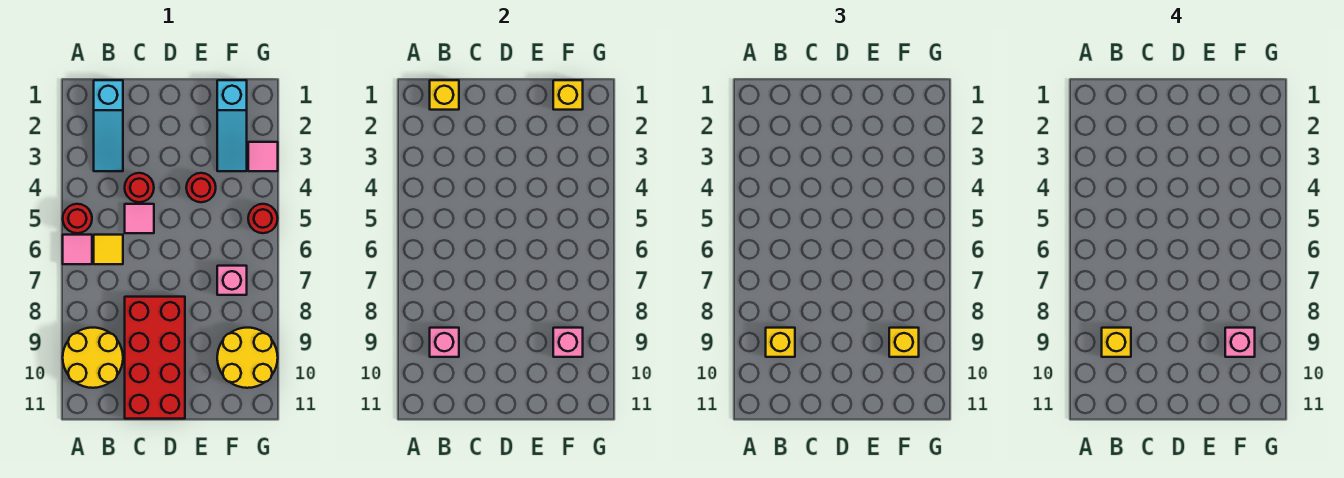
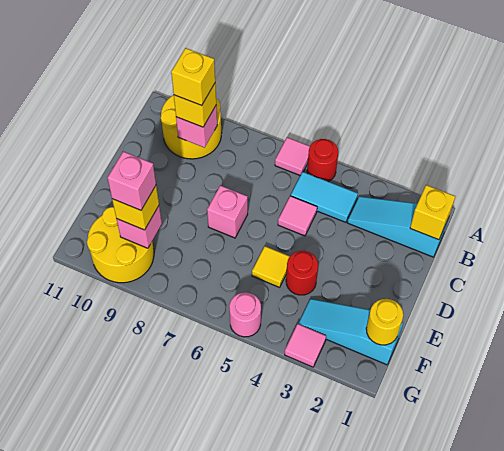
none -> cyan tile B4:B5 level 1
yellow tile B6 level 1 -> yellow tile E5 level 1
red round brick C4 level 1 -> none
red brick C8:D11 level 1 -> none
yellow brick F1 level 2 -> yellow round brick F1 level 2
pink brick F7 level 1 -> pink brick D7 level 1
red round brick G5 level 1 -> pink round brick G5 level 1

